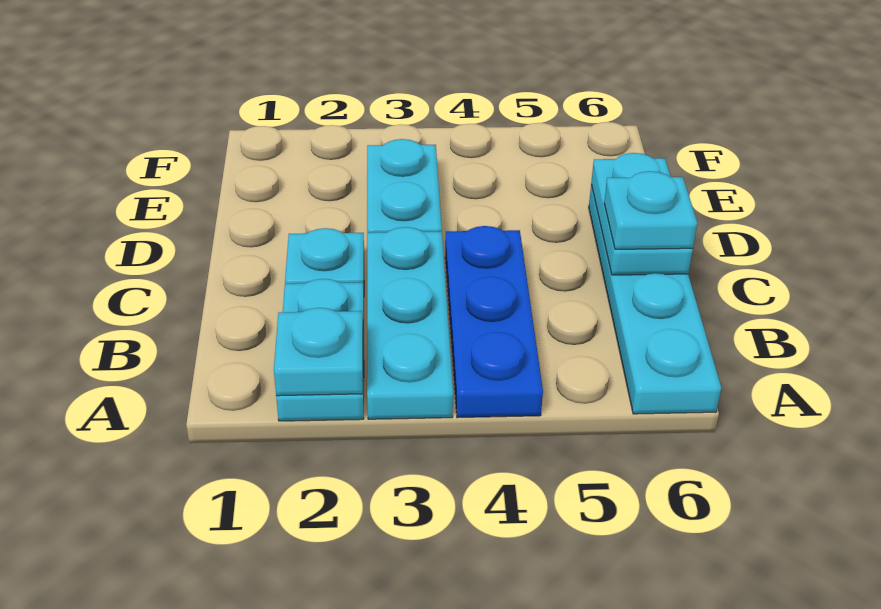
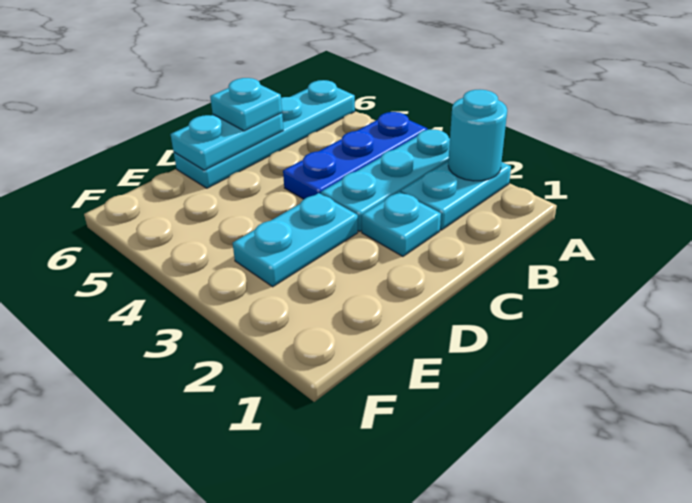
cyan plate A2 level 2 -> cyan round brick A2 level 2

